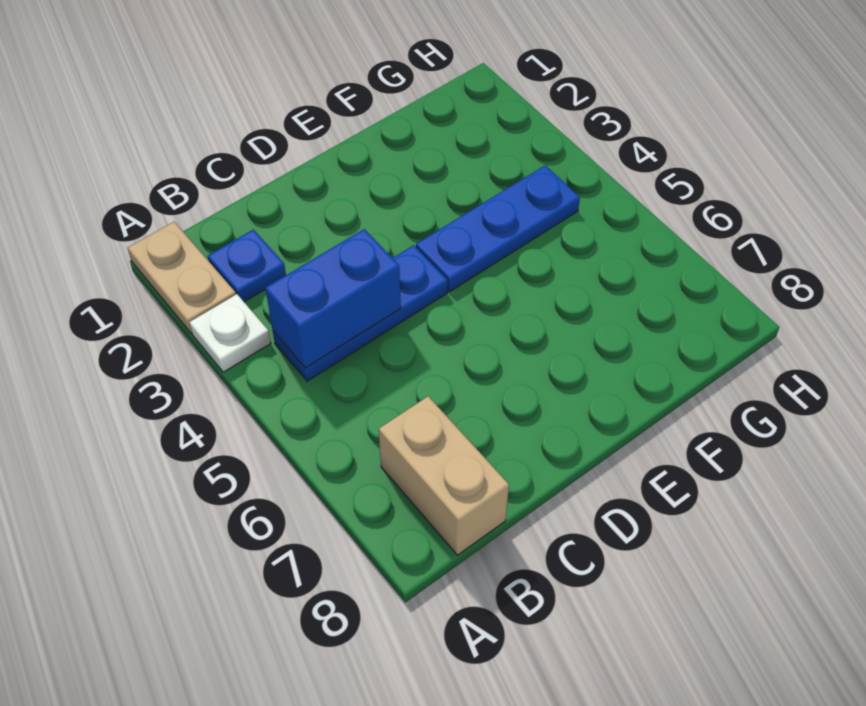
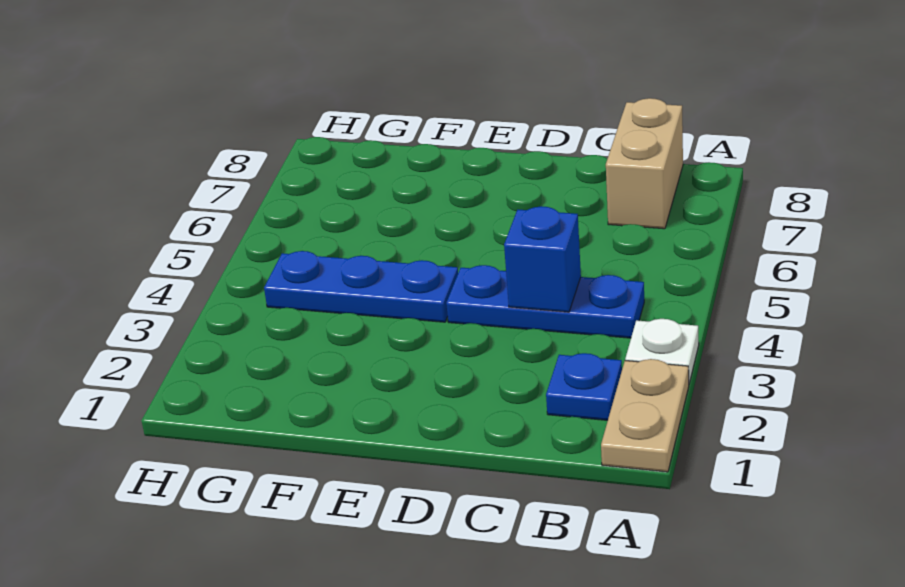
blue brick B4:C4 level 2 -> blue brick C4 level 2

